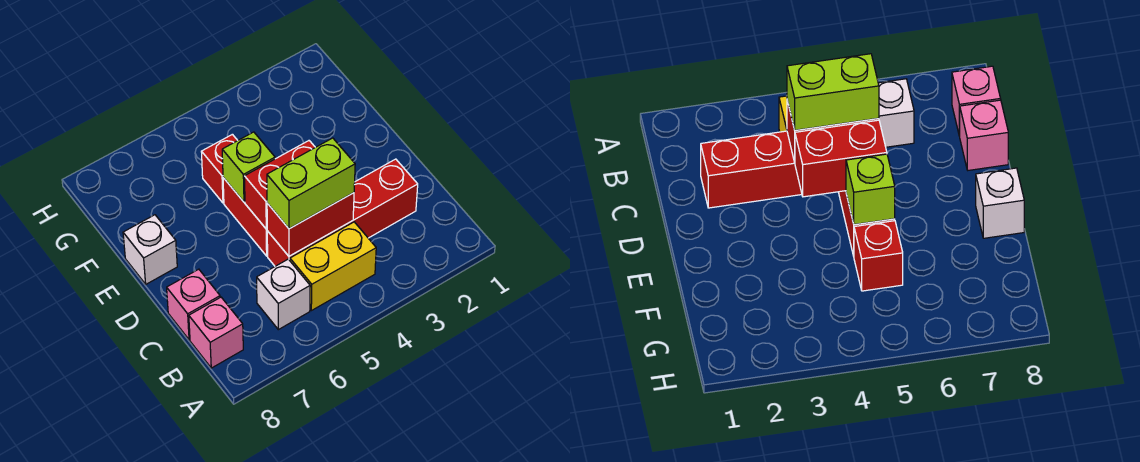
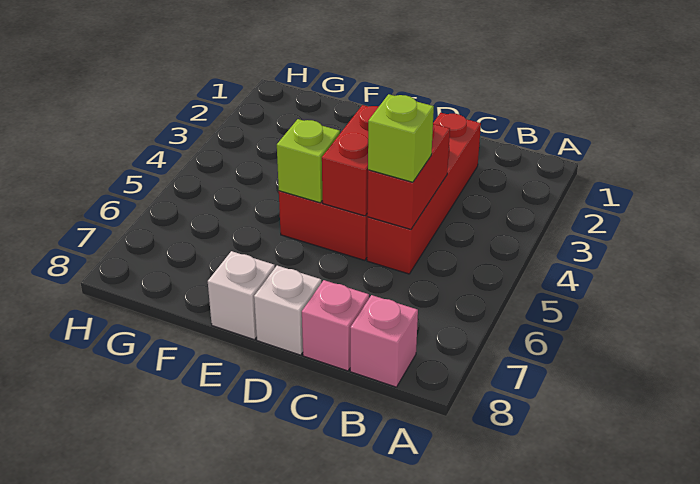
yellow brick B4:B5 level 1 -> none
white brick B6 level 1 -> white brick D8 level 1
lime brick C4:C5 level 3 -> lime brick C5 level 3
red brick F5 level 1 -> none

